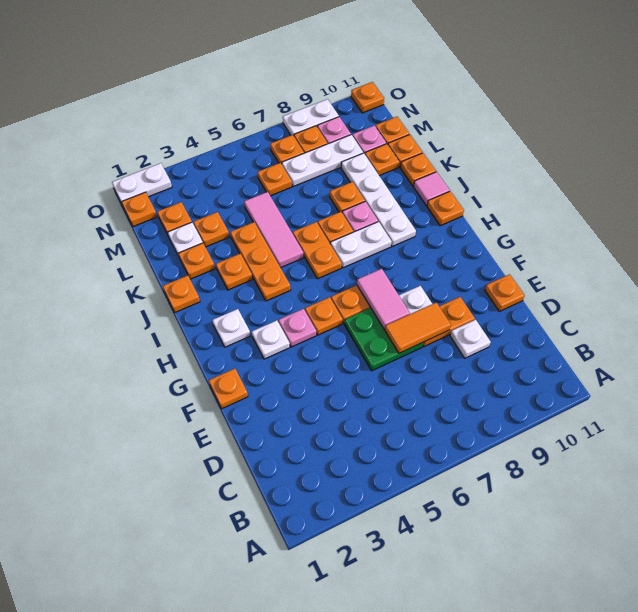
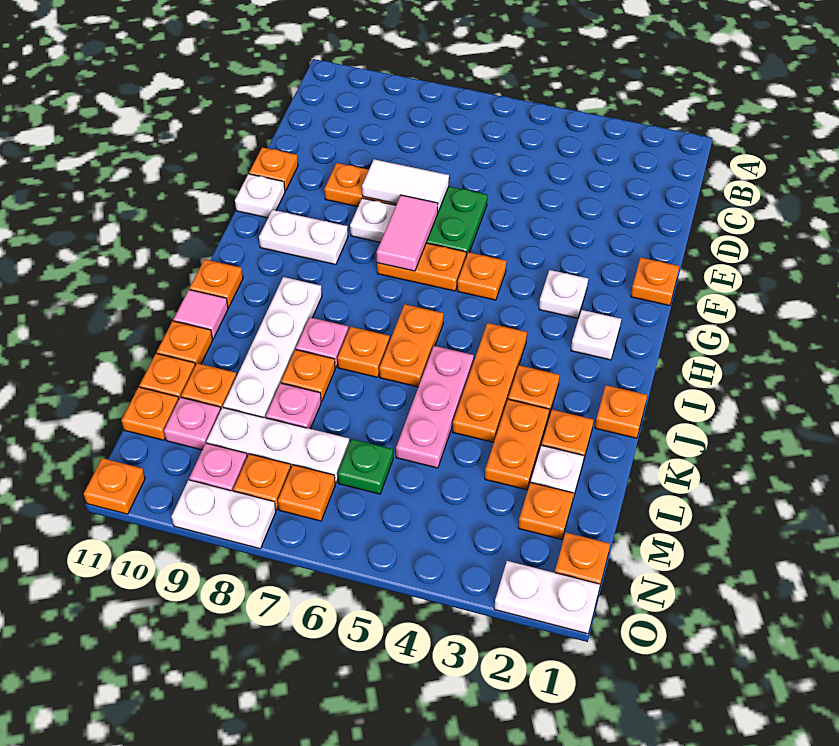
white plate D9 level 1 -> white plate F11 level 1
orange tile E7:E8 level 2 -> white tile E7:E8 level 2
pink plate G4 level 1 -> pink plate L8 level 1
white plate I7:I8 level 1 -> white plate G9:G10 level 1
pink tile J5:L5 level 1 -> pink plate J5:L5 level 1
orange plate L3 level 1 -> orange plate K3:L3 level 1
orange plate M6 level 1 -> green plate M6 level 1

